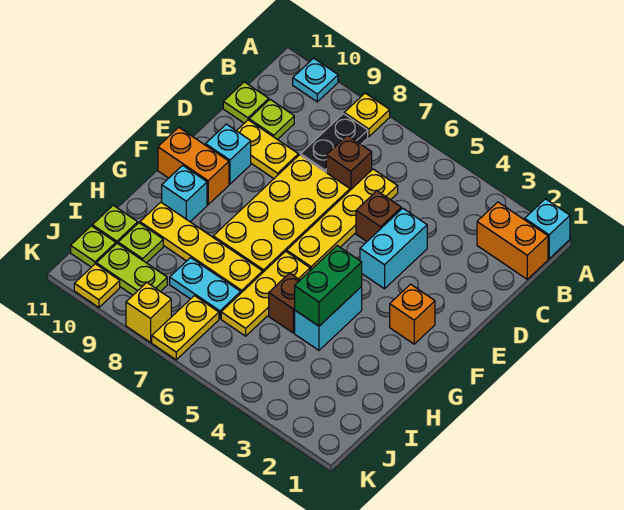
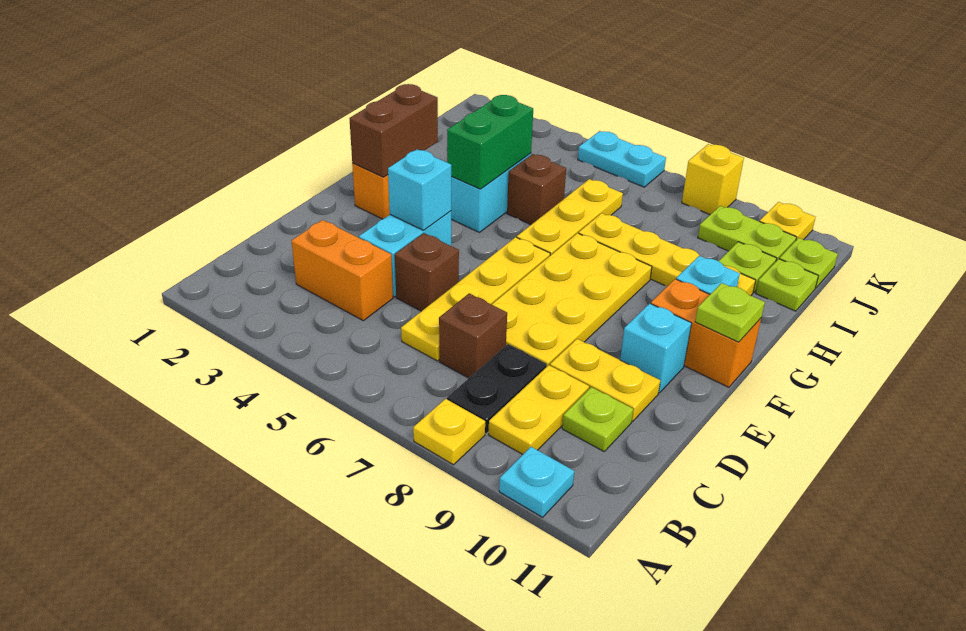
cyan brick A1 level 1 -> cyan brick E4 level 2
orange brick B1:B2 level 1 -> orange brick C3:C4 level 1
lime plate C11 level 1 -> lime plate F11 level 2
none -> brown brick F2:G2 level 2
cyan plate I7:I8 level 1 -> cyan plate K5:K6 level 1
yellow plate J7:K7 level 1 -> yellow plate B9:C9 level 1

